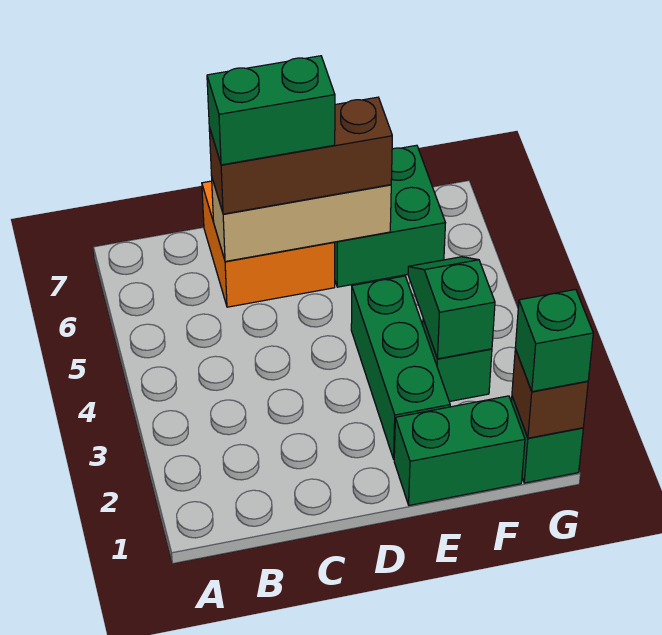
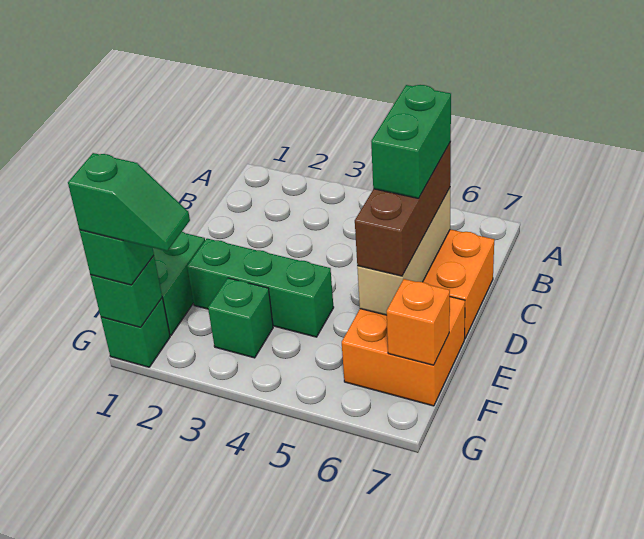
green brick E6:F7 level 1 -> orange brick E6:F7 level 1
green slope F3:F4 level 2 top 3 -> green slope G1:G2 level 4 top 1
none -> orange brick F7 level 2
brown brick G1 level 2 -> green brick G1 level 2

